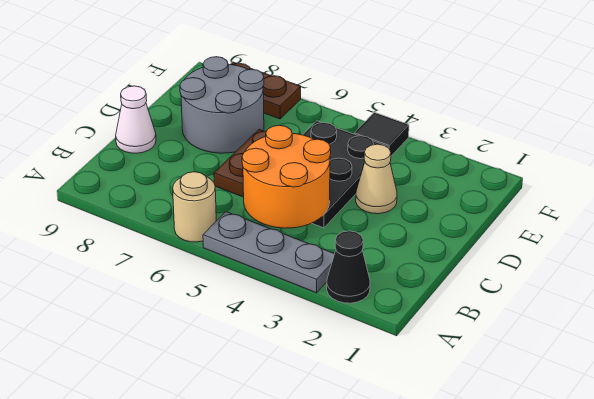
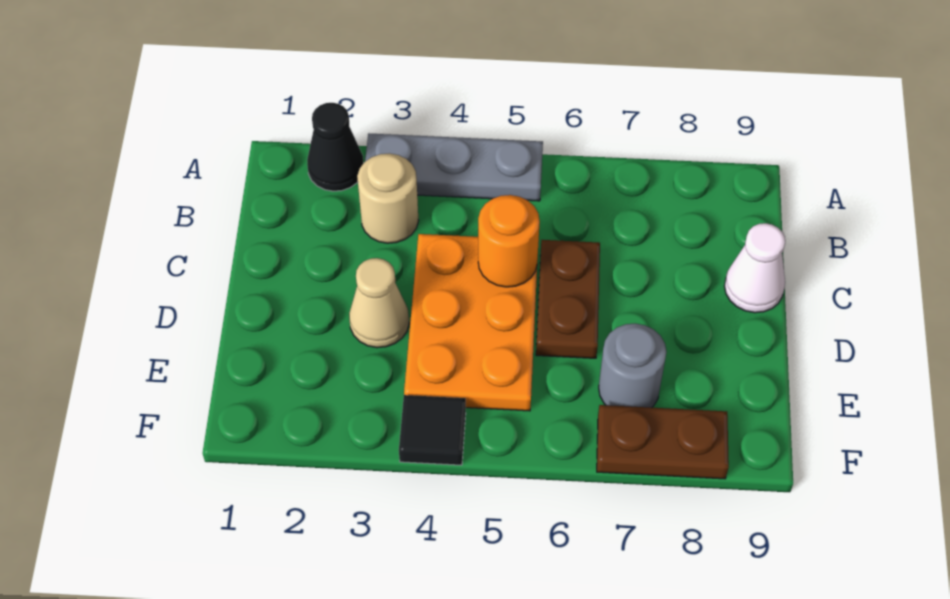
tan round brick A6 level 1 -> tan round brick B3 level 1
orange round brick B4:C5 level 2 -> orange round brick C5 level 2
black plate C4:E5 level 1 -> orange plate C4:E5 level 1
grey round brick D7:E8 level 1 -> grey round brick E7 level 1

